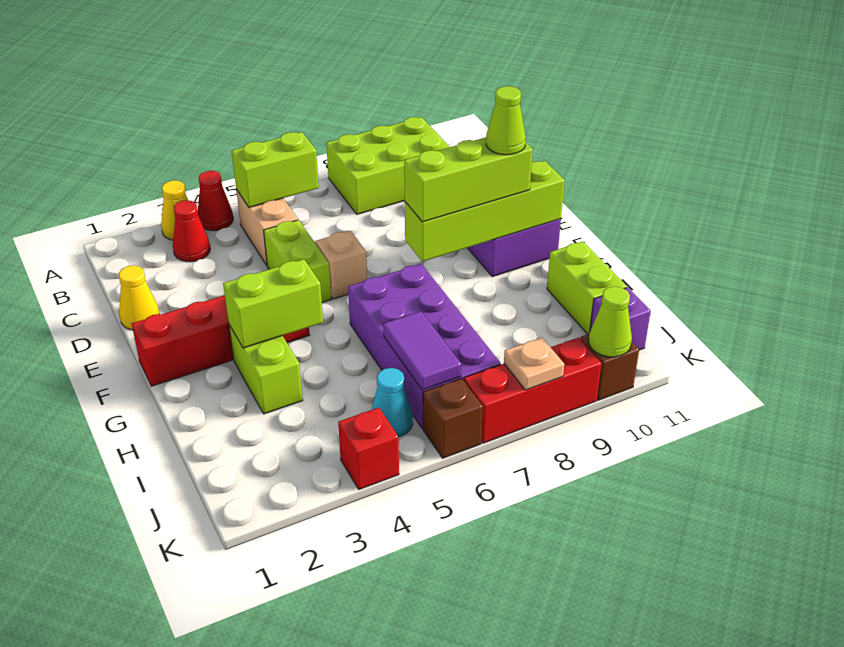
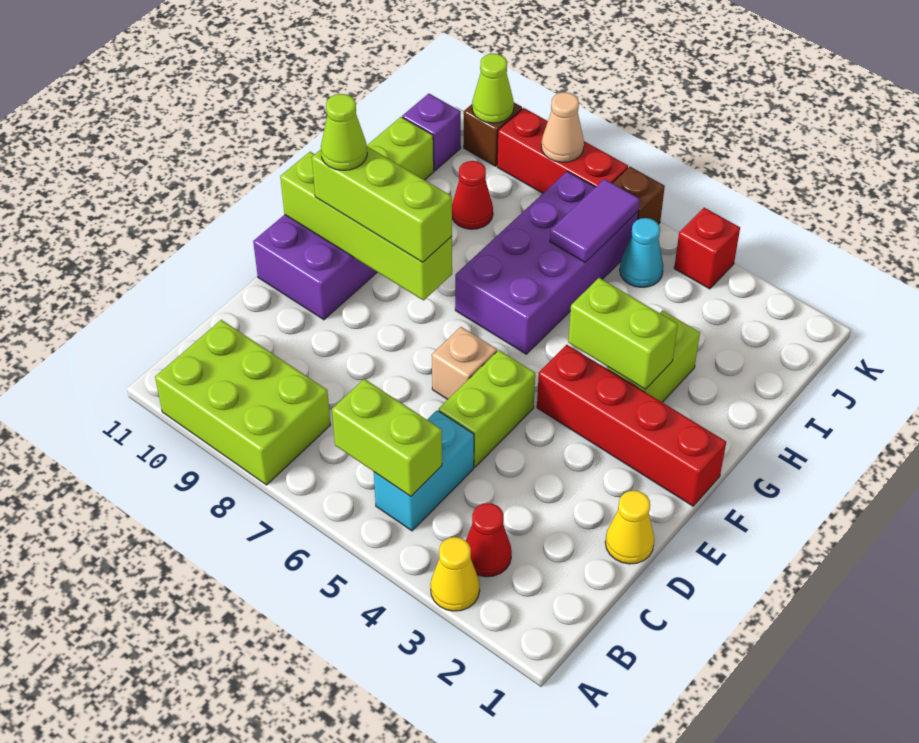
red cone A4 level 1 -> red cone I9 level 1
tan brick B5:C5 level 1 -> cyan brick B5:C5 level 1
tan plate K8 level 2 -> tan cone K8 level 2

